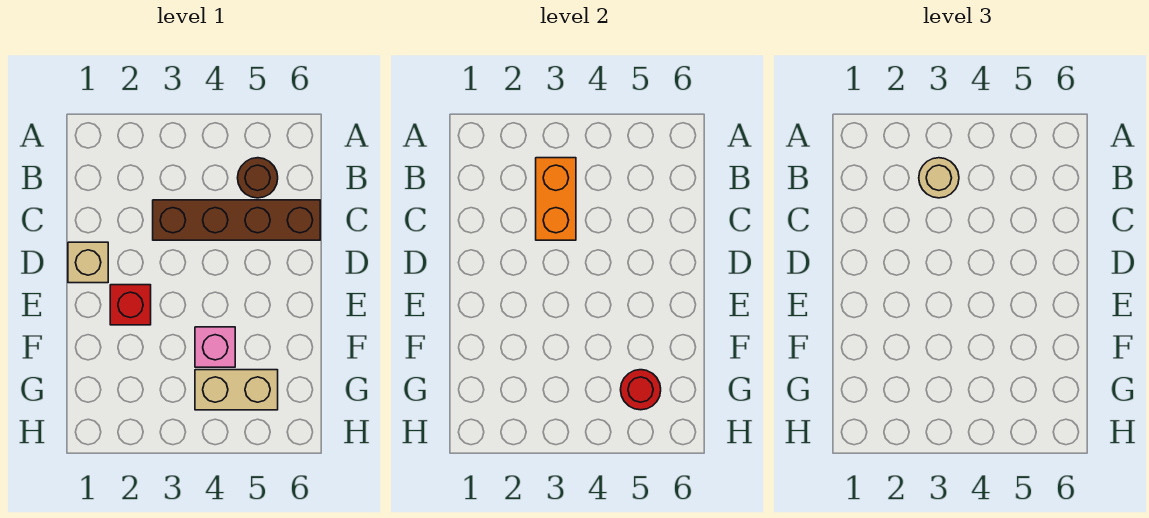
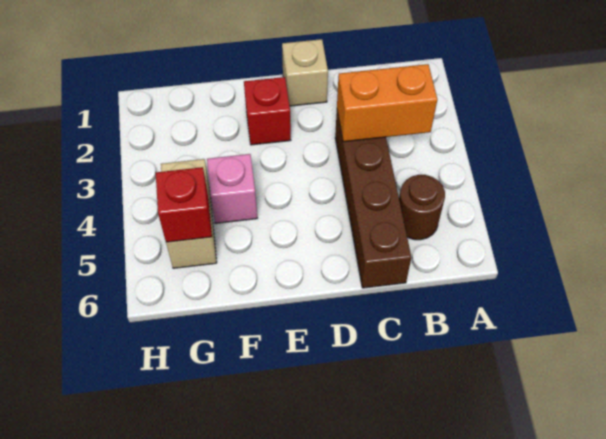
tan round brick B3 level 3 -> none
red round brick G5 level 2 -> red brick G5 level 2

